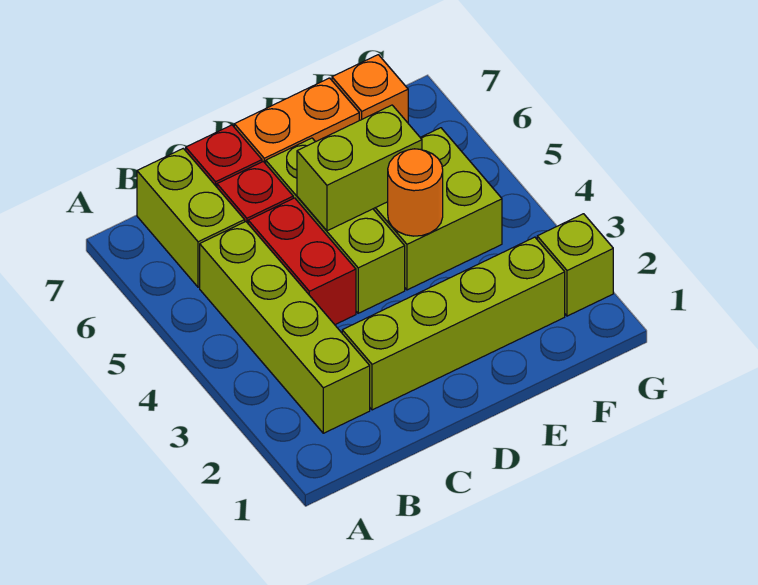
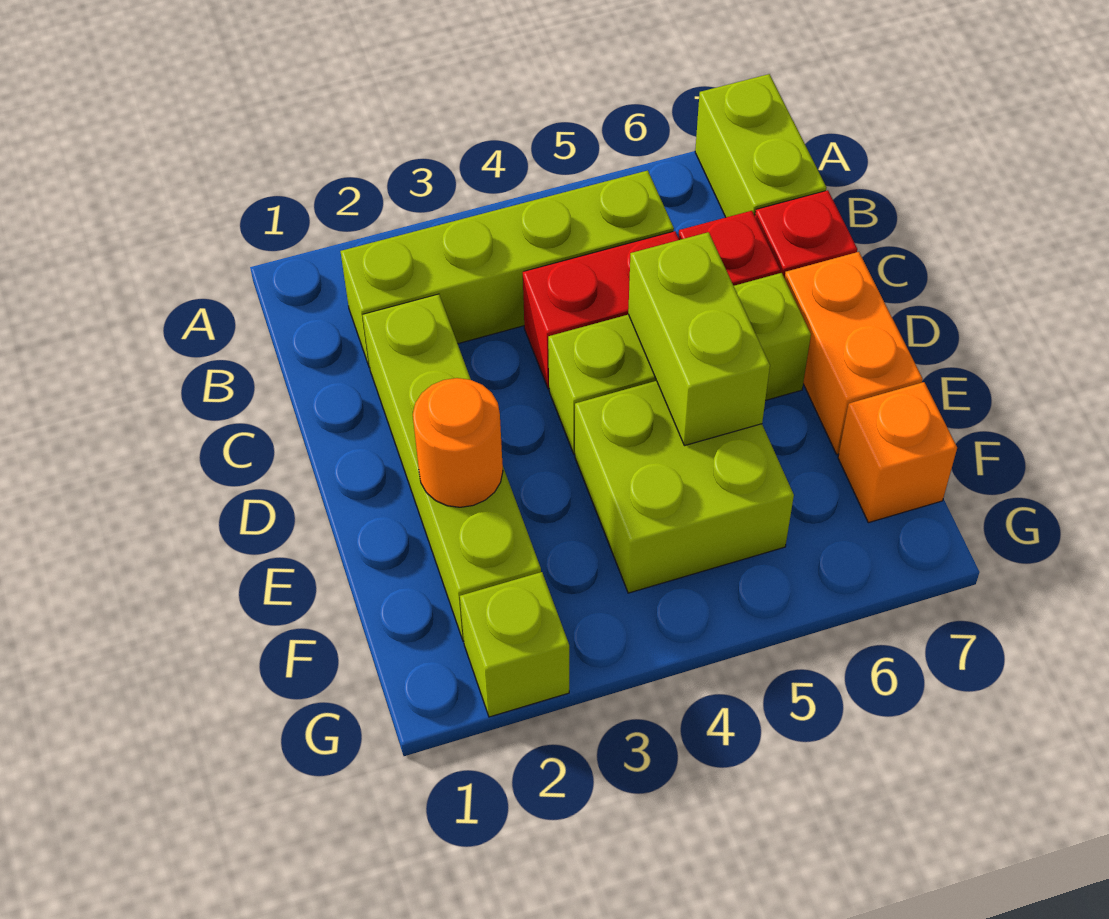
lime brick B6:B7 level 1 -> lime brick A7:B7 level 1
orange round brick E4 level 2 -> orange round brick E2 level 2

